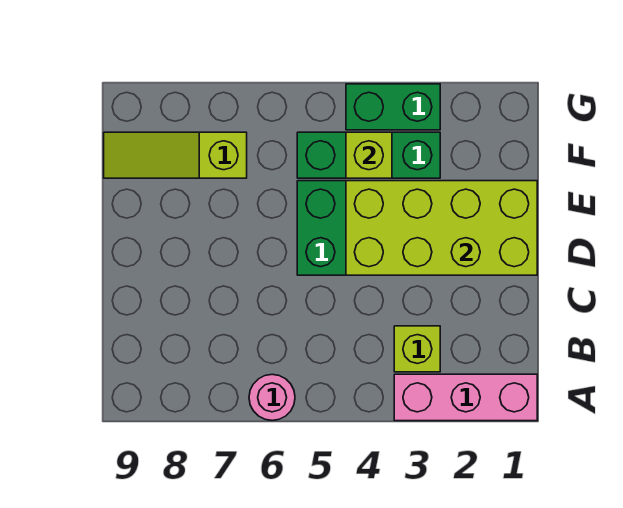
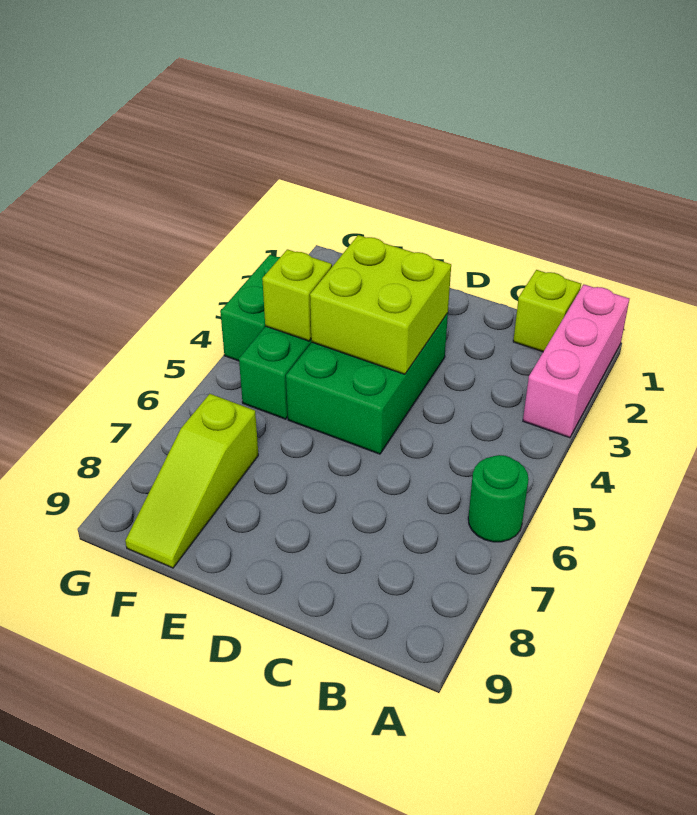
pink round brick A6 level 1 -> green round brick A6 level 1
lime brick B3 level 1 -> lime brick B1 level 1
lime brick D1:E4 level 2 -> lime brick D3:E4 level 2

